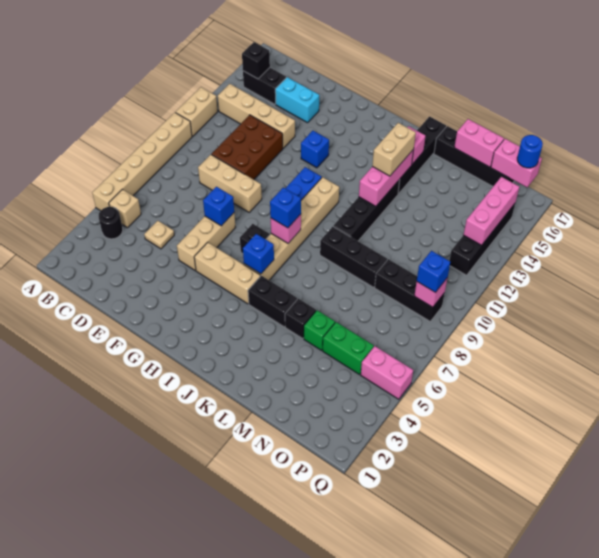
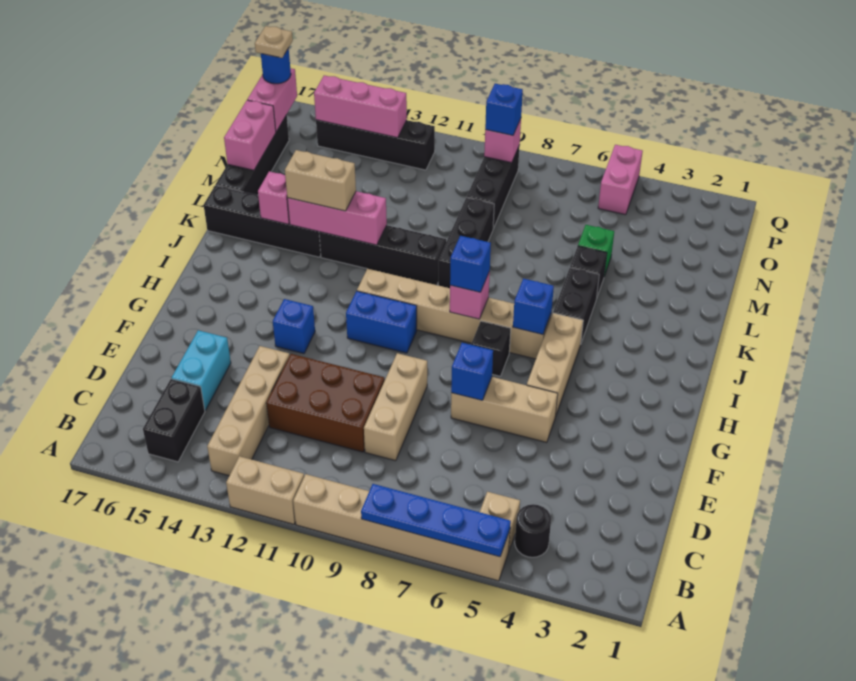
none -> blue plate A5:A8 level 2
black brick B15 level 2 -> none
tan plate D5 level 1 -> tan plate P17 level 4
green brick N5:O5 level 1 -> none

